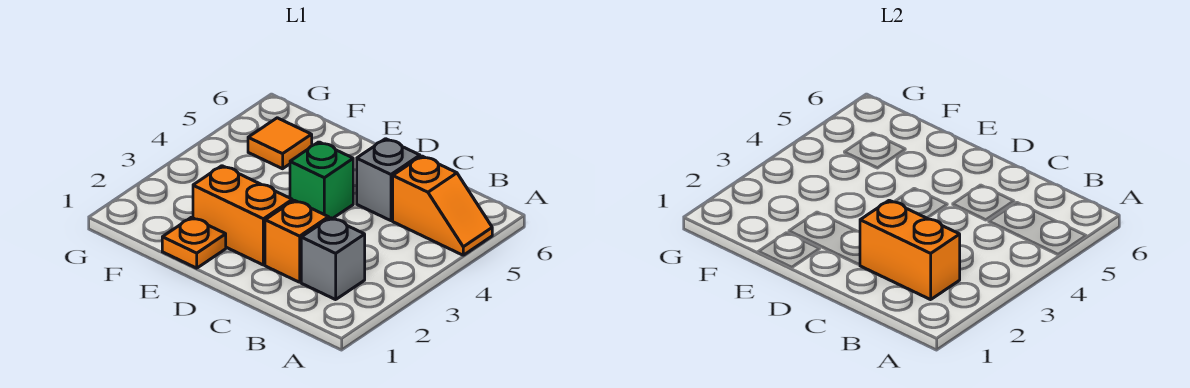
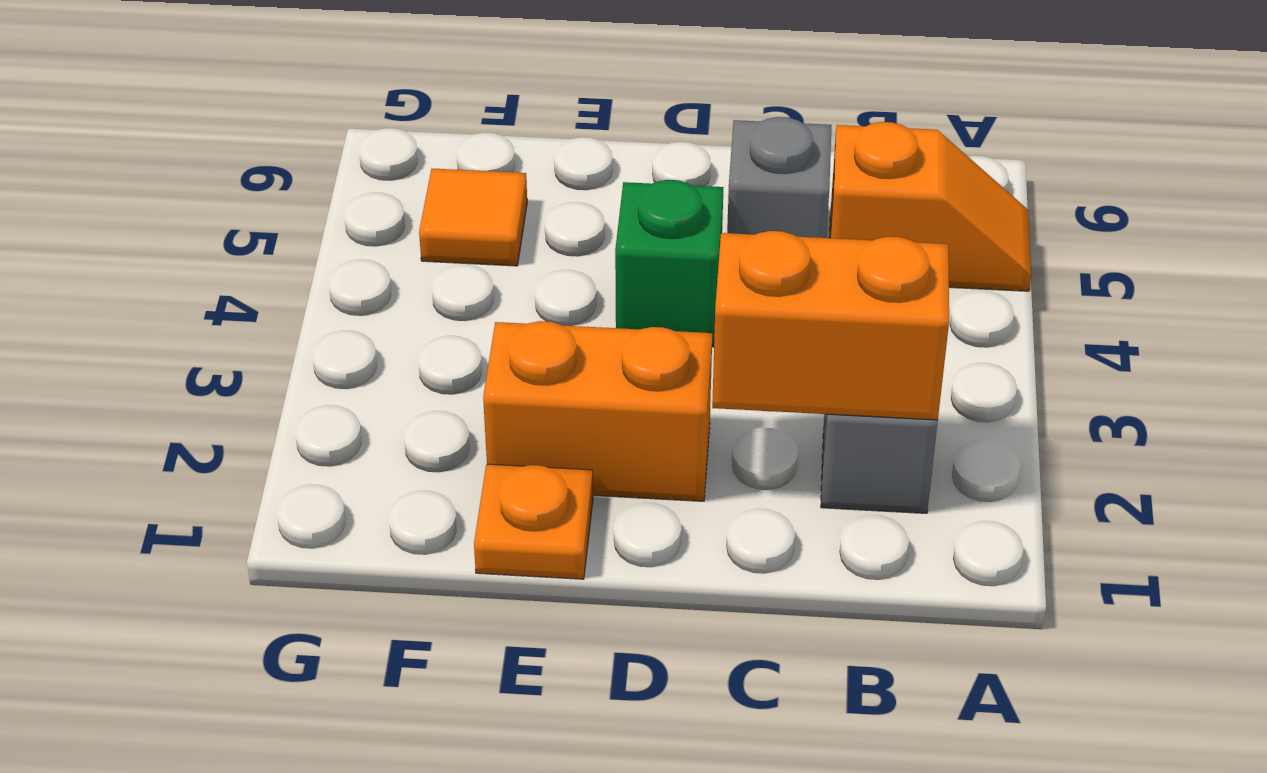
orange brick C2 level 1 -> none

